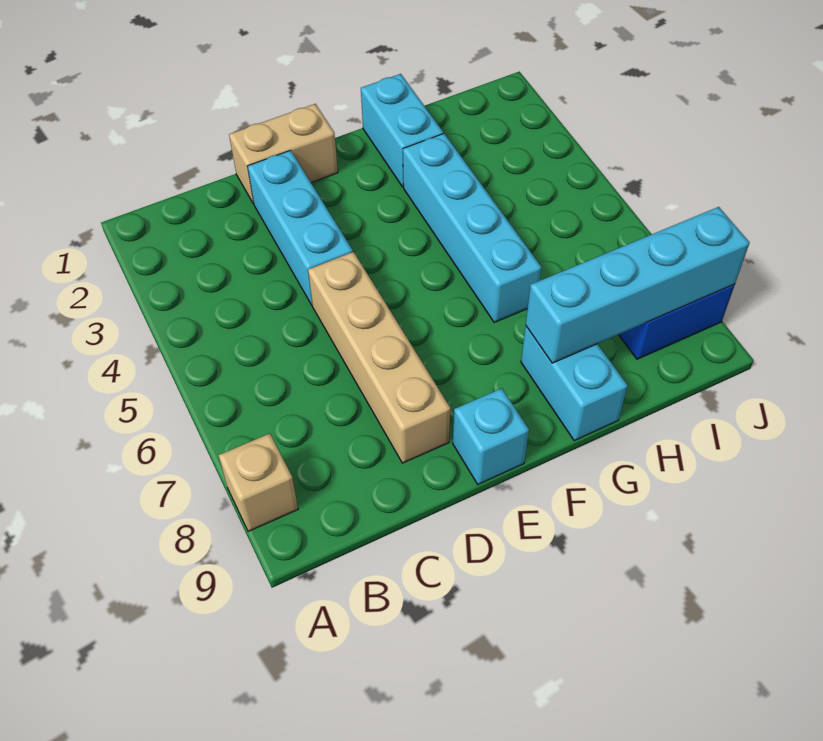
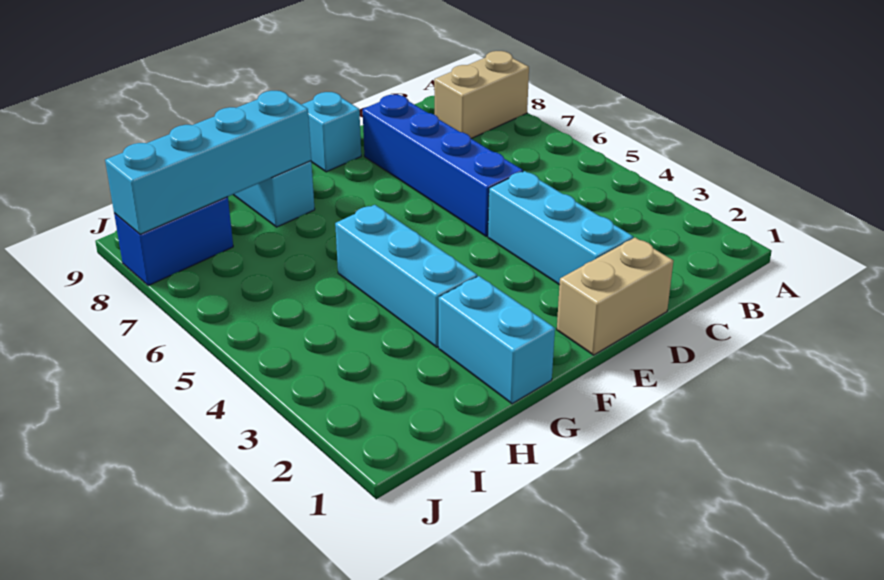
tan brick A8 level 1 -> tan brick A8:B8 level 1
tan brick D5:D8 level 1 -> blue brick D5:D8 level 1
cyan brick G3:G6 level 1 -> cyan brick G3:G5 level 1

